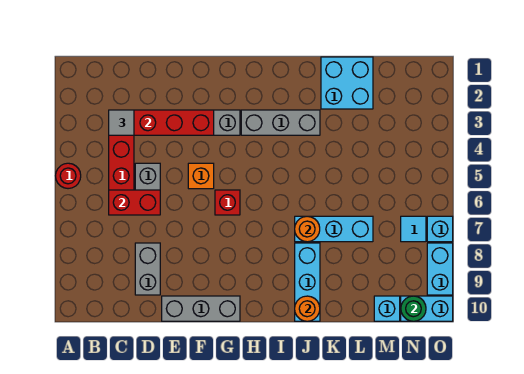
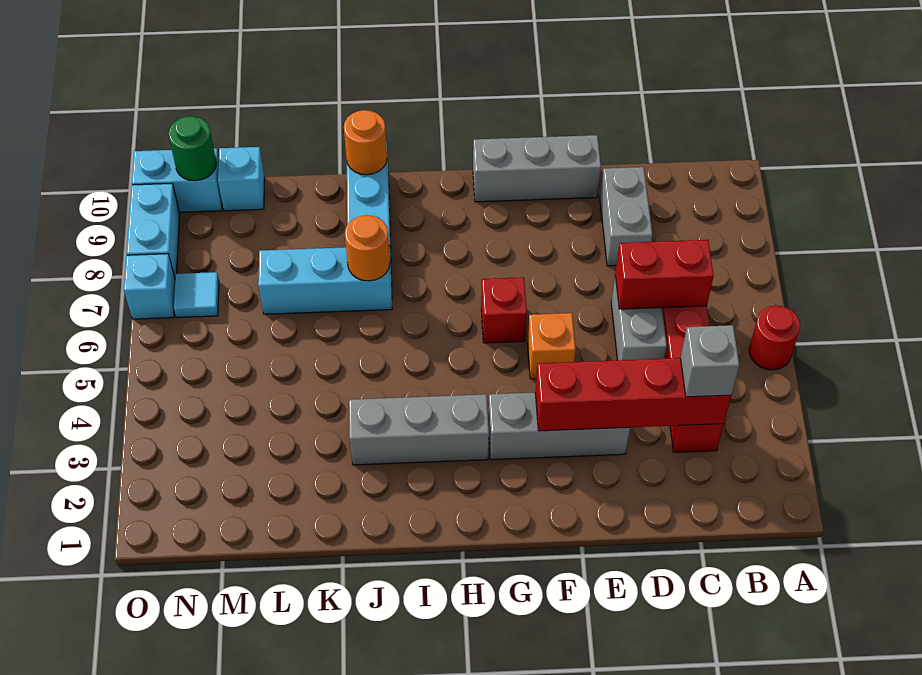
grey tile C3 level 3 -> grey brick C3 level 3
cyan brick K1:L2 level 1 -> none

